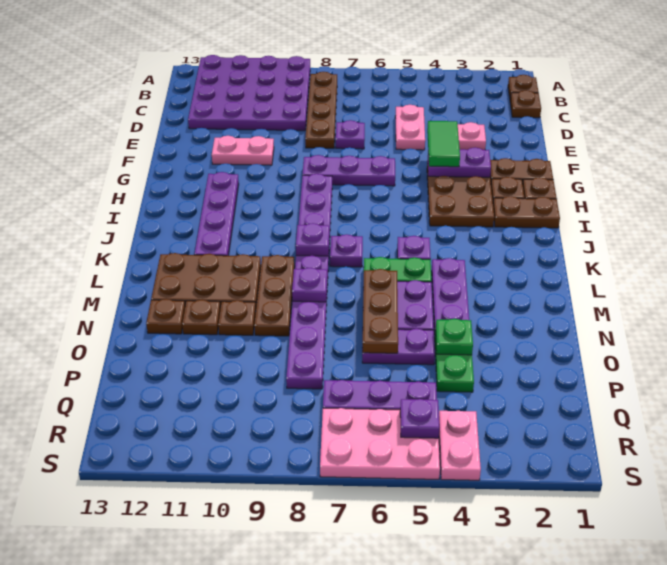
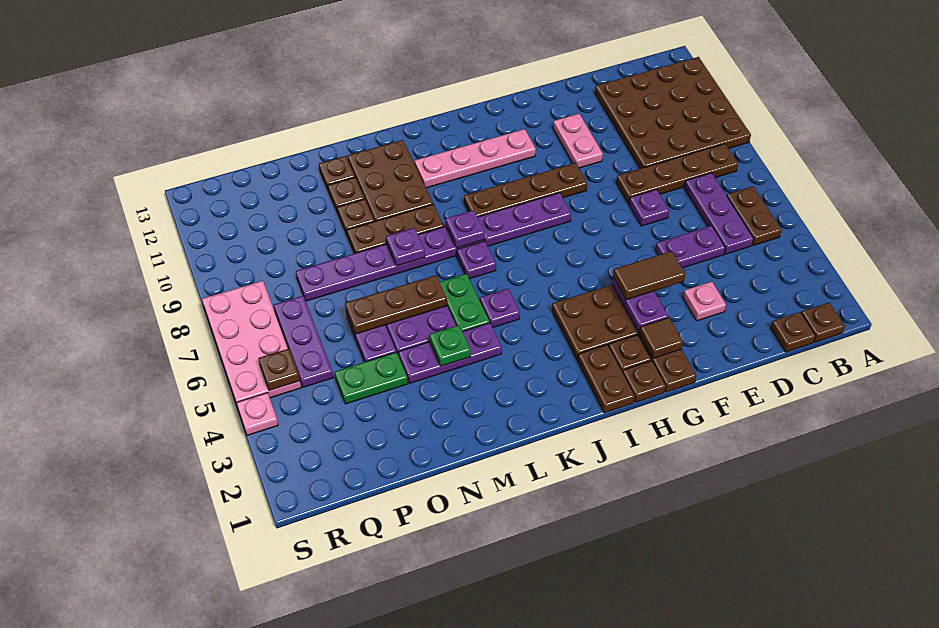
purple plate A9:D12 level 1 -> brown plate A9:D12 level 1
none -> brown plate B5:B6 level 1
pink plate D5:E5 level 1 -> purple plate D5:E5 level 1
green tile F4:G4 level 3 -> brown tile F4:G4 level 3
none -> brown tile G2 level 2
purple plate G6:G8 level 1 -> purple plate C5:C7 level 1
none -> brown plate G9:J9 level 1
purple plate H11:K11 level 1 -> pink plate H11:K11 level 1
green plate O4 level 2 -> green plate M4 level 2
pink plate R4:S4 level 1 -> pink plate S4 level 1
pink plate R5:S7 level 1 -> pink plate R5:S8 level 1
purple plate R5 level 2 -> brown plate R5 level 2

